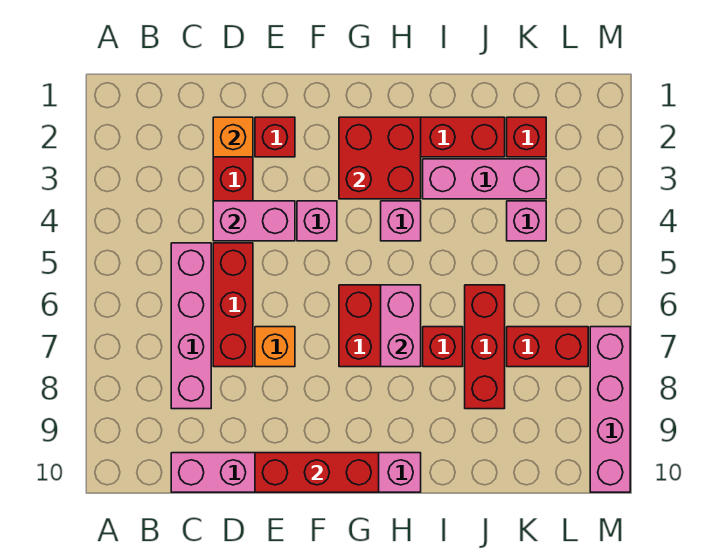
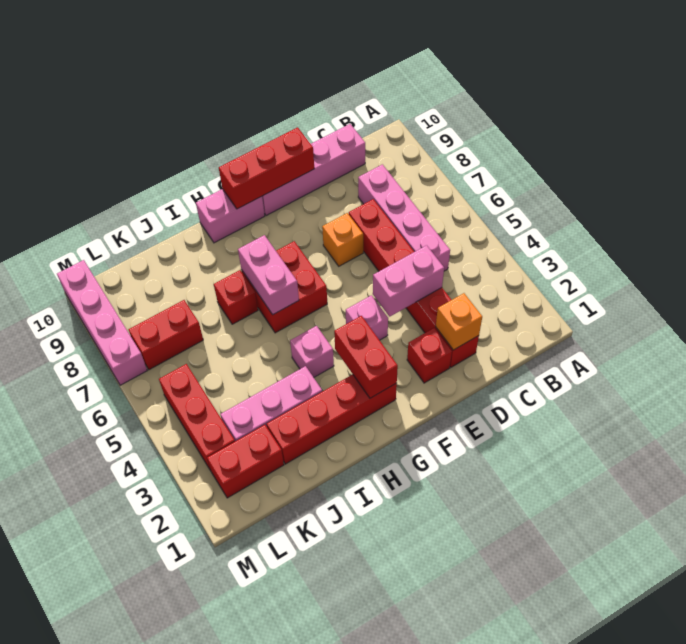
red brick G2:H3 level 2 -> red brick G2:G3 level 2
red brick J6:J8 level 1 -> red brick L3:L5 level 1
red brick K2 level 1 -> red brick K2:L2 level 1
pink brick K4 level 1 -> none

